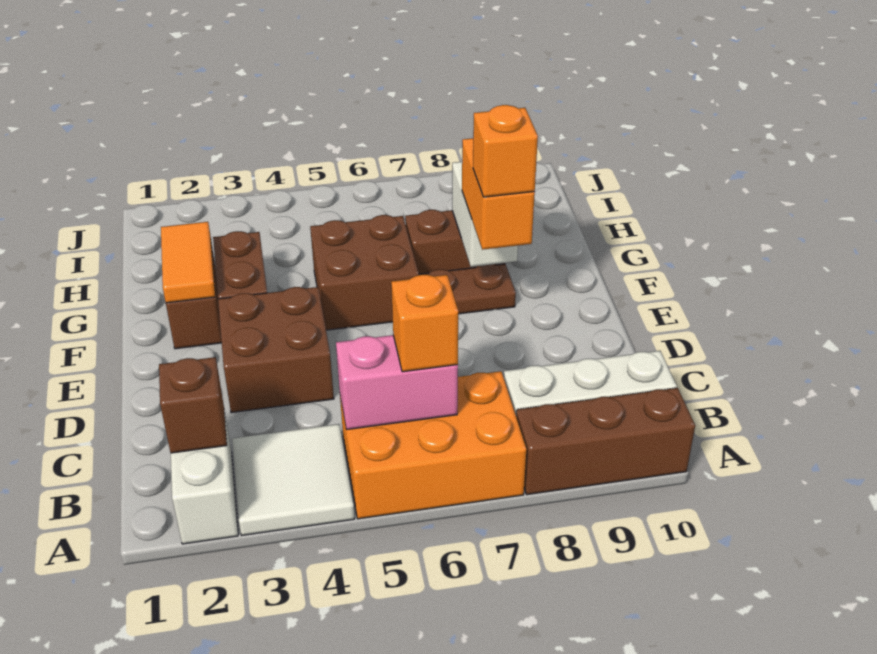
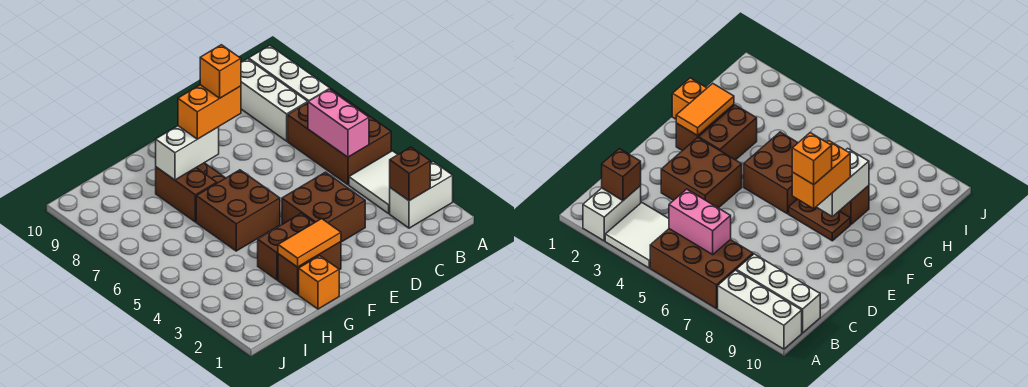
orange brick A5:B7 level 1 -> brown brick A5:B7 level 1
brown brick A8:A10 level 1 -> white brick A8:A10 level 1
orange brick B6 level 3 -> orange brick G1 level 1

